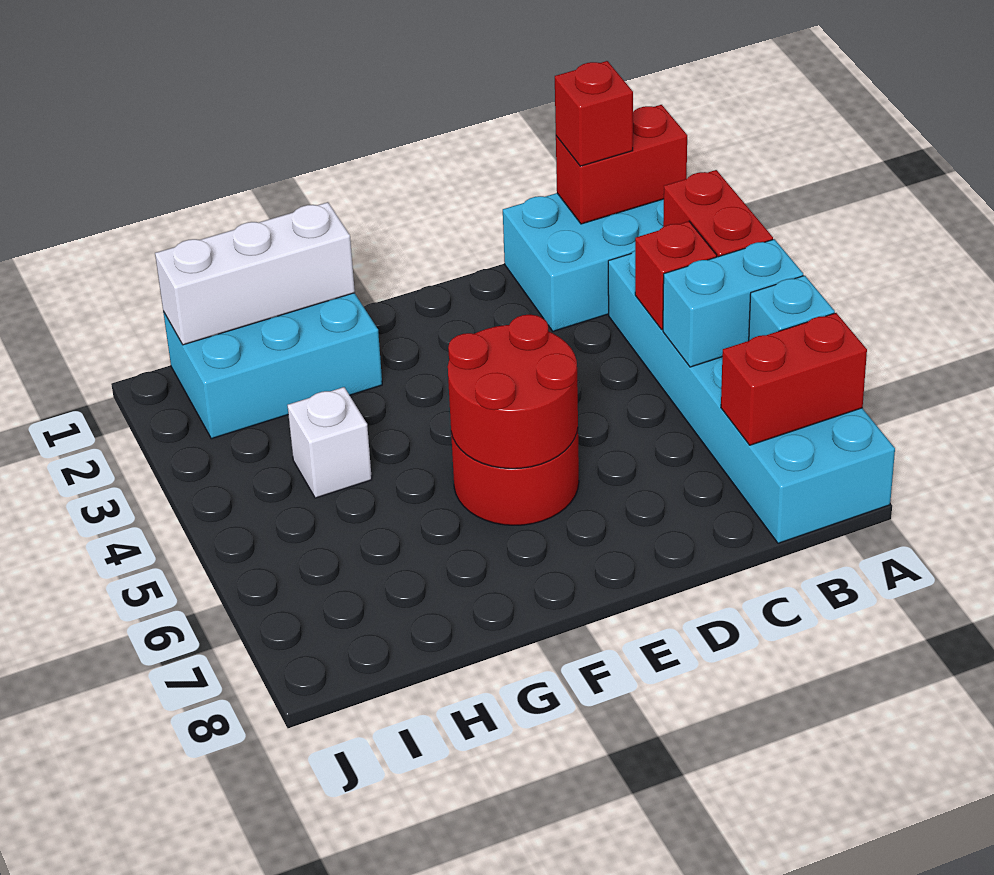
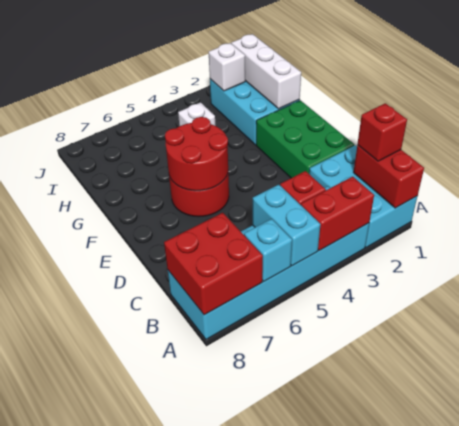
red brick A7:B7 level 2 -> red brick A7:B8 level 2
none -> green brick D1:F2 level 1
none -> white brick I2 level 2

